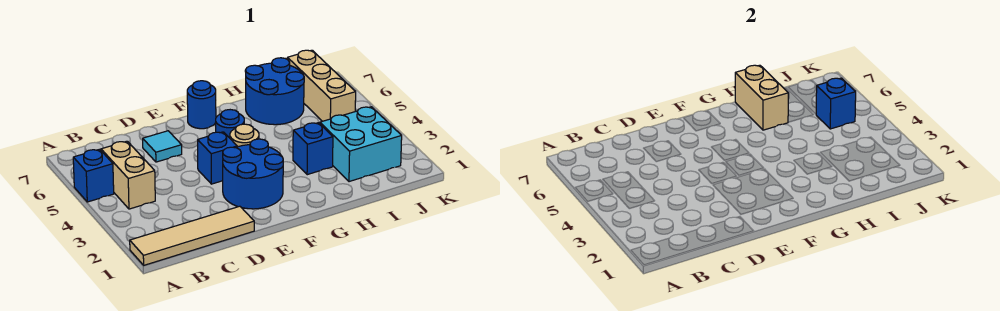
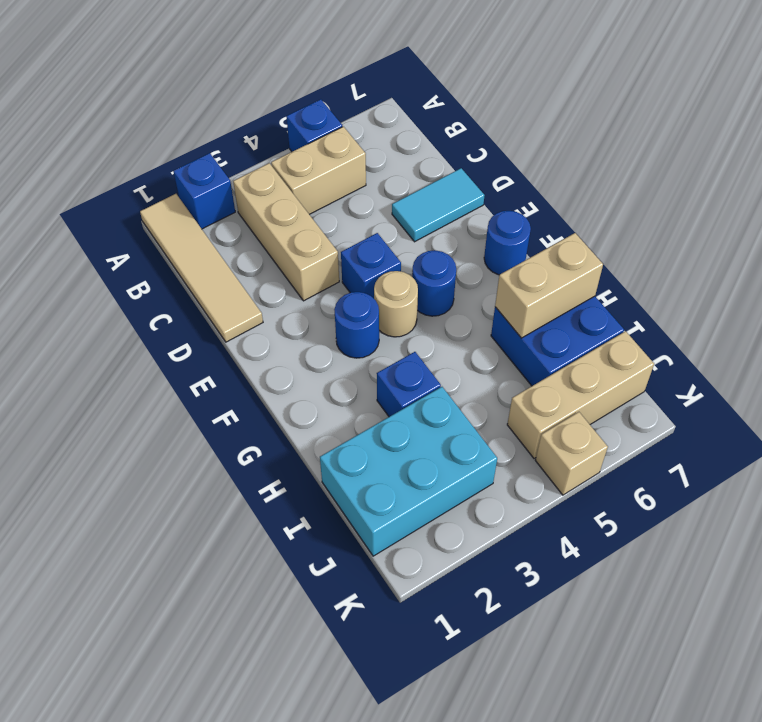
none -> tan brick B3:D3 level 1
cyan tile D6 level 1 -> cyan tile D6:D7 level 1
blue round brick E2:F3 level 1 -> blue round brick F3 level 1
blue round brick H6:I7 level 1 -> blue brick H6:I7 level 1
cyan brick I2:J3 level 1 -> cyan brick I1:J3 level 1
blue brick J5 level 2 -> blue brick A2 level 1
none -> tan brick K5 level 1

